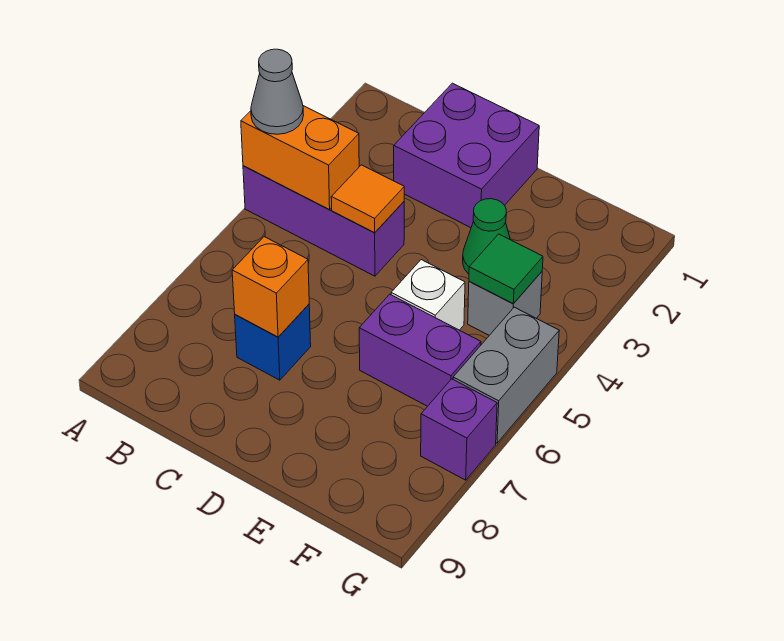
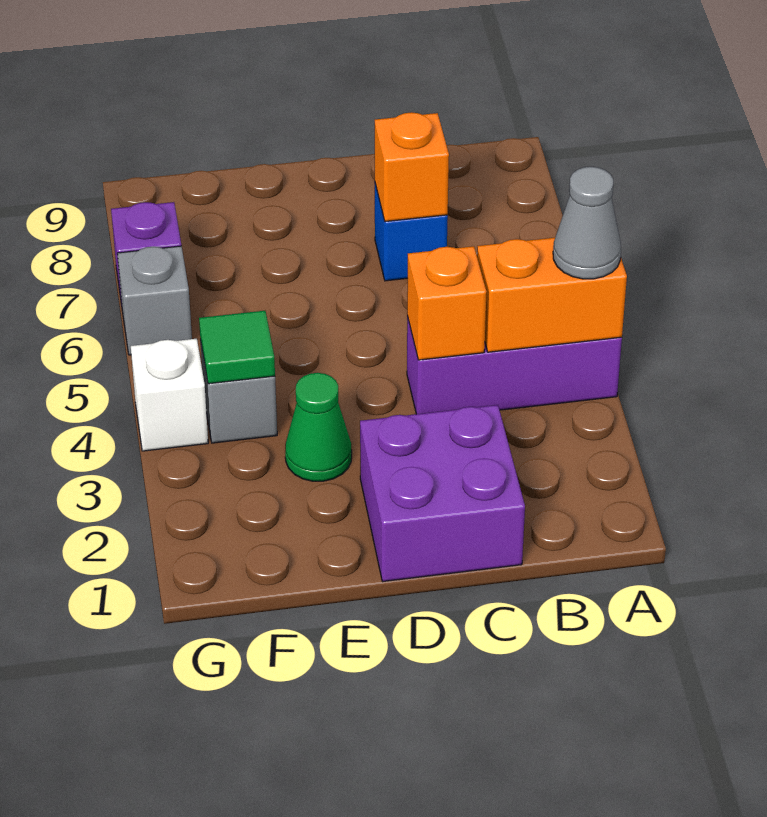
orange tile C4 level 2 -> orange brick C4 level 2
white brick E5 level 1 -> white brick G4 level 1
purple brick E6:F6 level 1 -> none
grey brick G5:G6 level 1 -> grey brick G6 level 1

